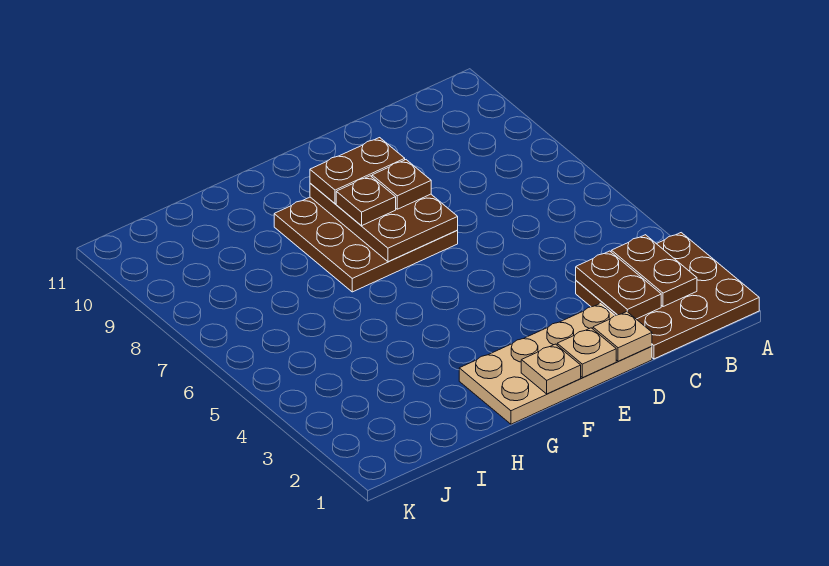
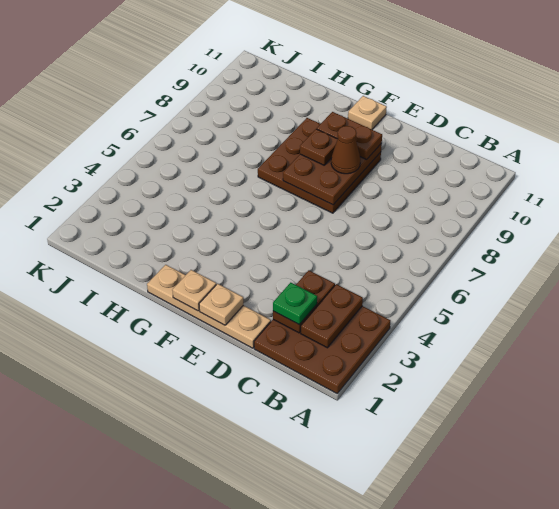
none -> green plate C2 level 3
tan plate D1:G2 level 1 -> tan plate D1:G1 level 1
tan plate D1 level 2 -> tan plate F11 level 1
brown plate E8 level 3 -> brown cone E8 level 3

